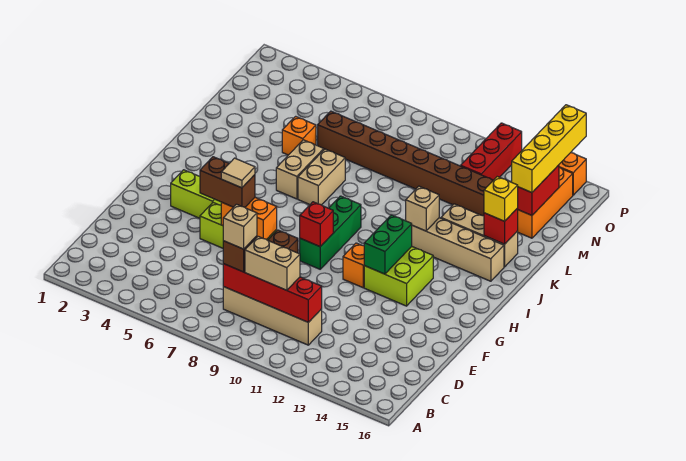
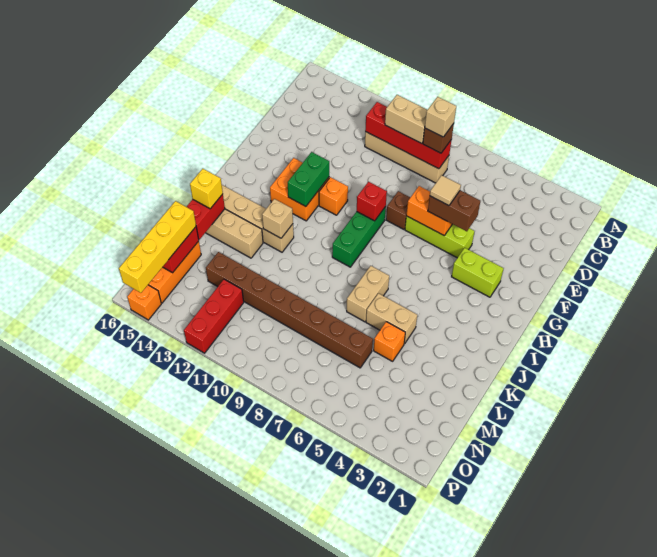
lime brick G12:H13 level 1 -> orange brick G12:H13 level 1
tan brick J6:K6 level 1 -> tan brick K5:K6 level 1
red brick K15 level 2 -> red brick K15:L15 level 2

